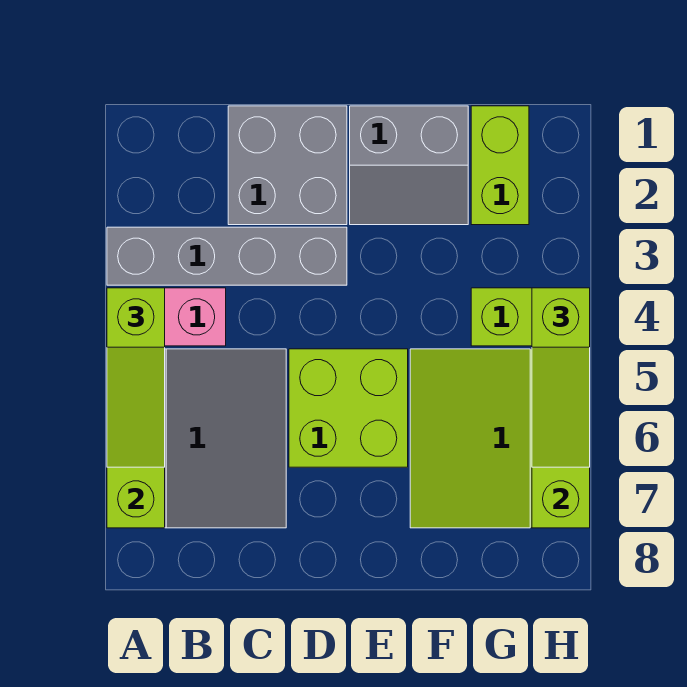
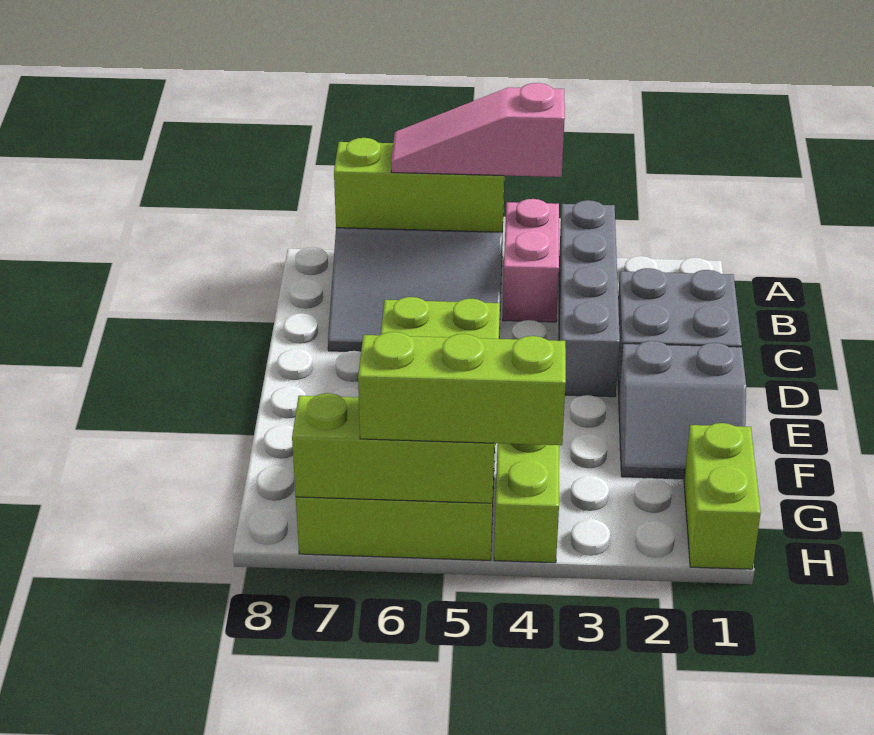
lime slope A4:A6 level 3 top 4 -> pink slope A4:A6 level 3 top 4
grey slope E1:F2 level 1 top 1 -> grey slope E1:F2 level 1 top E
lime brick G1:G2 level 1 -> lime brick G1:H1 level 1
lime slope H4:H6 level 3 top 4 -> lime brick H4:H6 level 3

